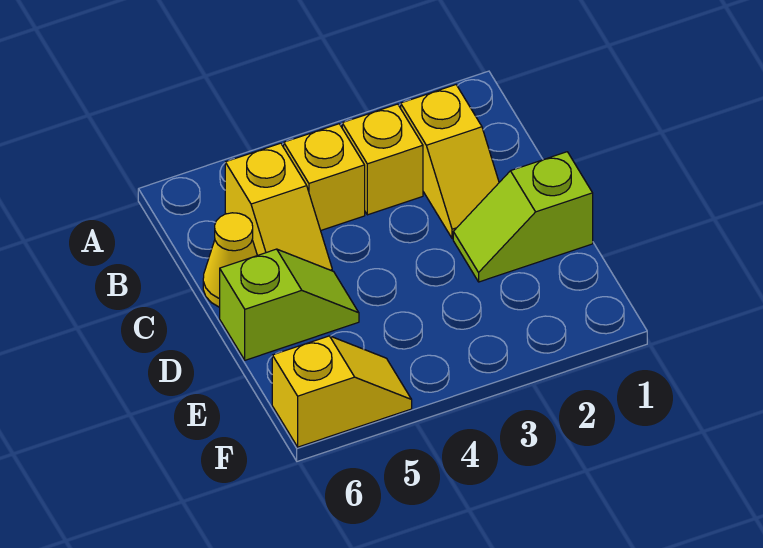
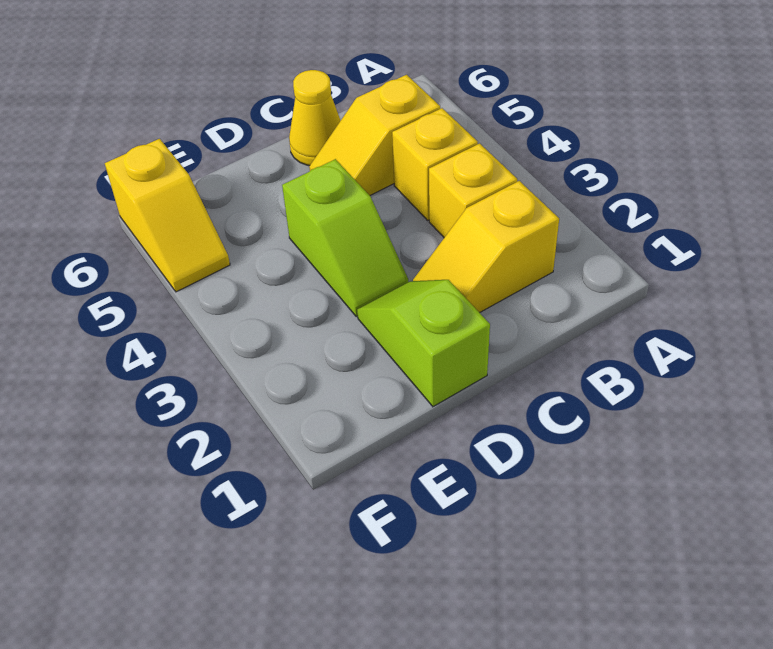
lime slope D5:D6 level 1 top 6 -> lime slope D3:D4 level 1 top 4

